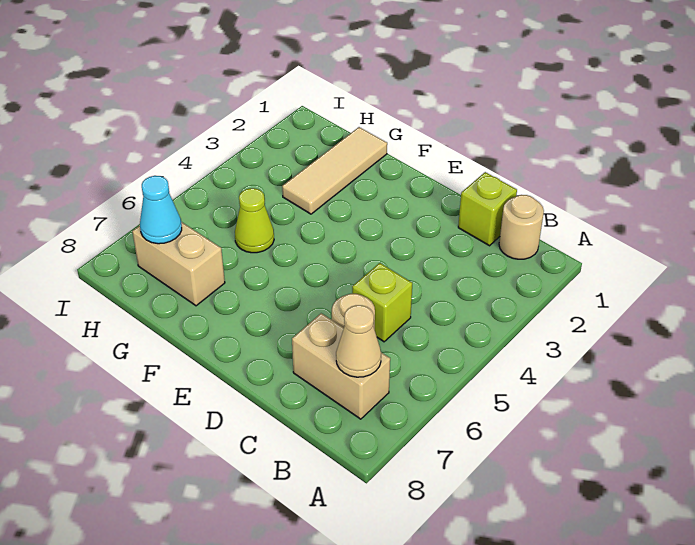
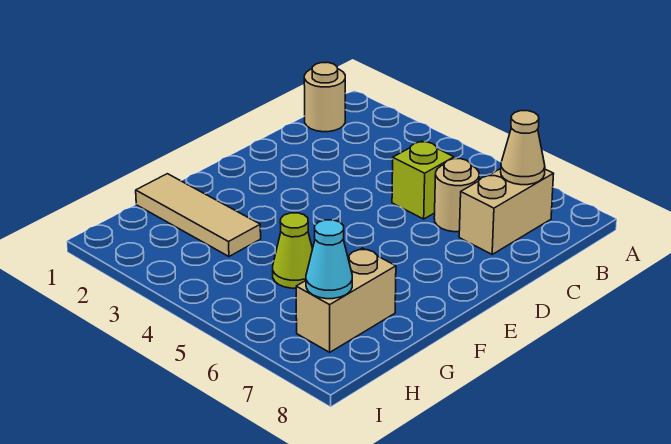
lime brick C1 level 1 -> none

